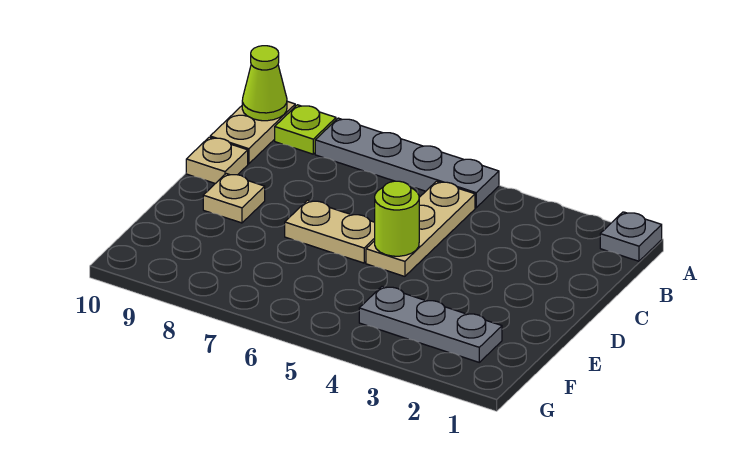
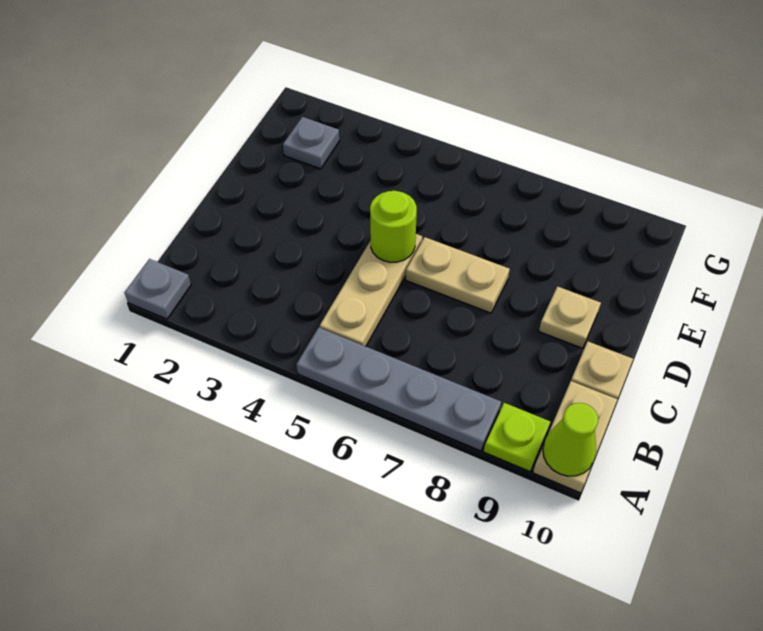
grey plate F2:F4 level 1 -> grey plate F2 level 1

